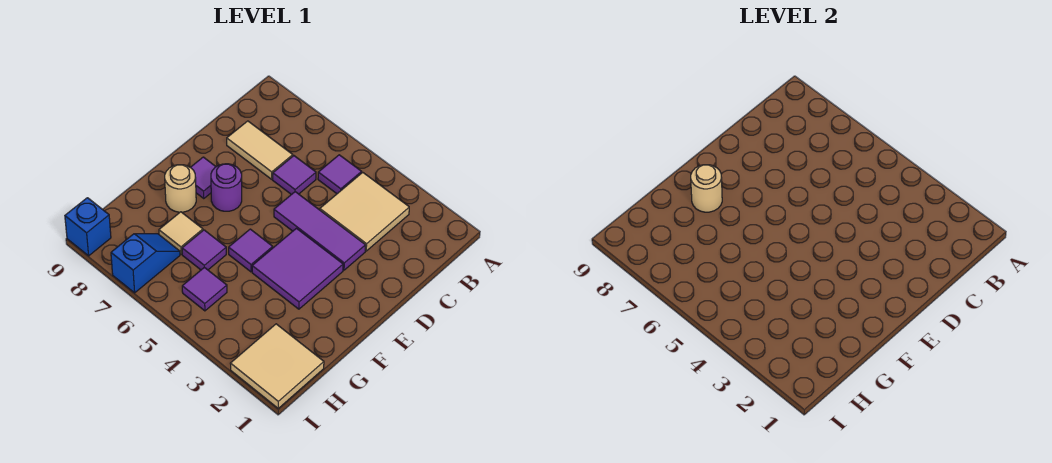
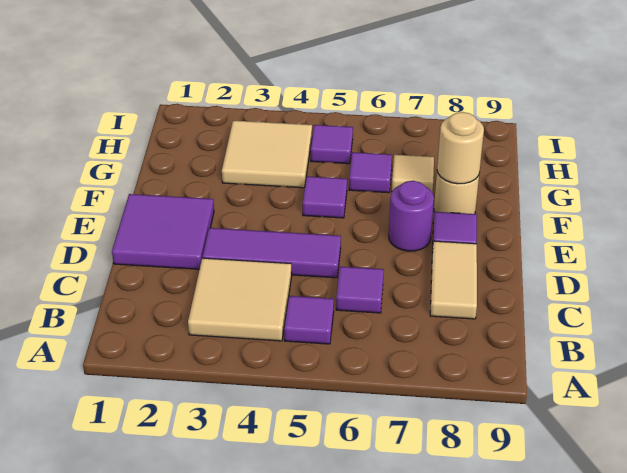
tan tile C7:C8 level 1 -> tan tile C8:D8 level 1
purple tile E3:F4 level 1 -> purple tile D1:E2 level 1
tan tile H1:I2 level 1 -> tan tile G3:H4 level 1
blue slope H7:I7 level 1 top I -> none
blue brick I9 level 1 -> none

